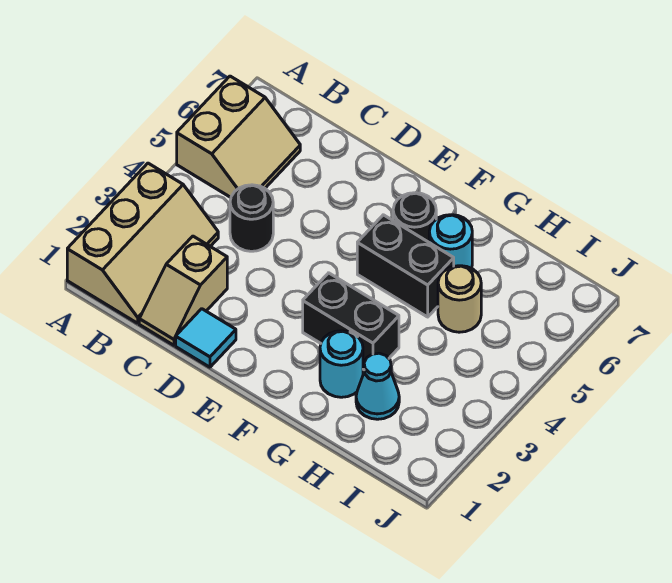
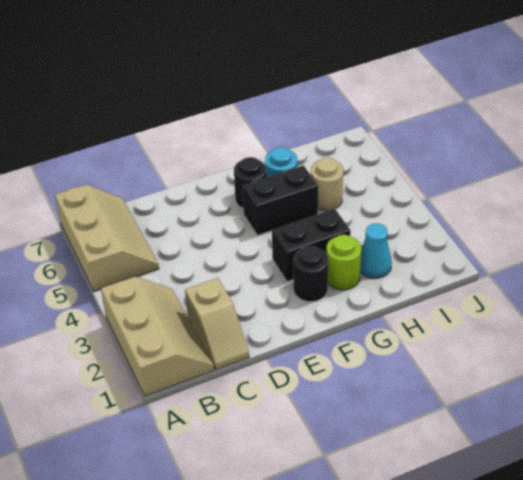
tan slope A5:B6 level 1 top A -> tan slope A5:B7 level 1 top A
black round brick C4 level 1 -> black round brick F2 level 1
cyan tile D1 level 1 -> none
cyan round brick G2 level 1 -> lime round brick G2 level 1

